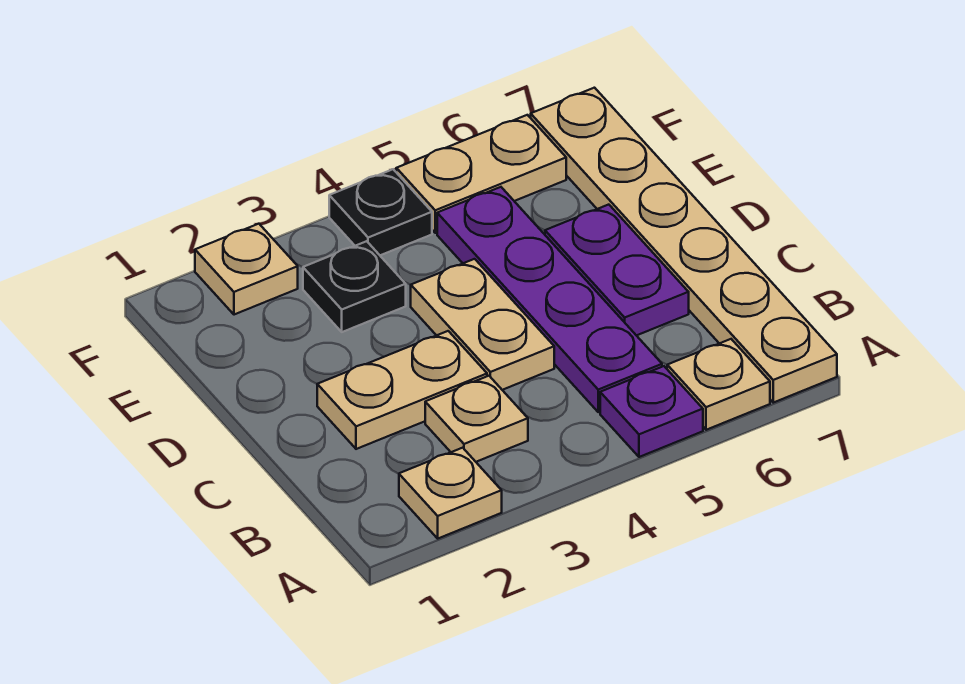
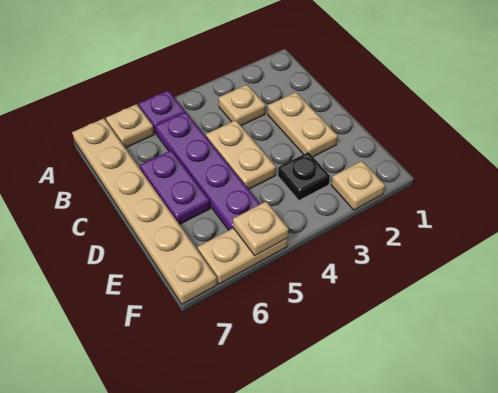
tan plate A2 level 1 -> tan plate F5 level 2
tan plate C2:C3 level 1 -> tan plate C2:D2 level 1
black plate F4 level 1 -> none

